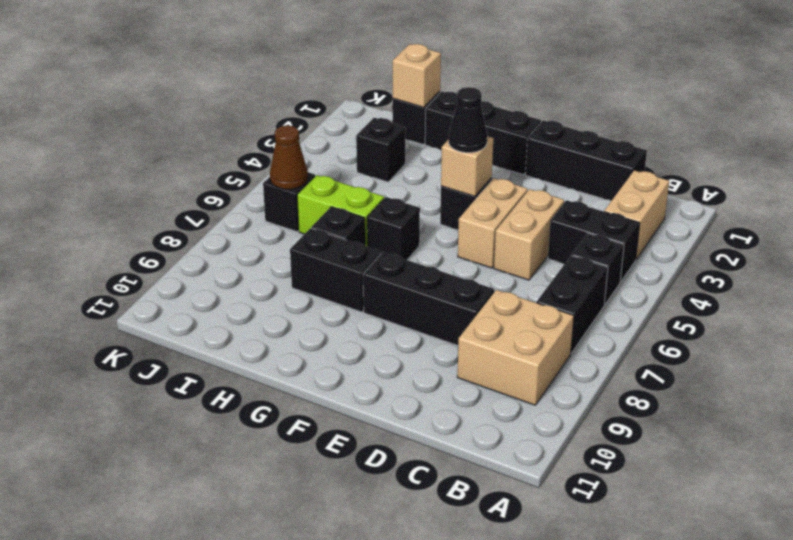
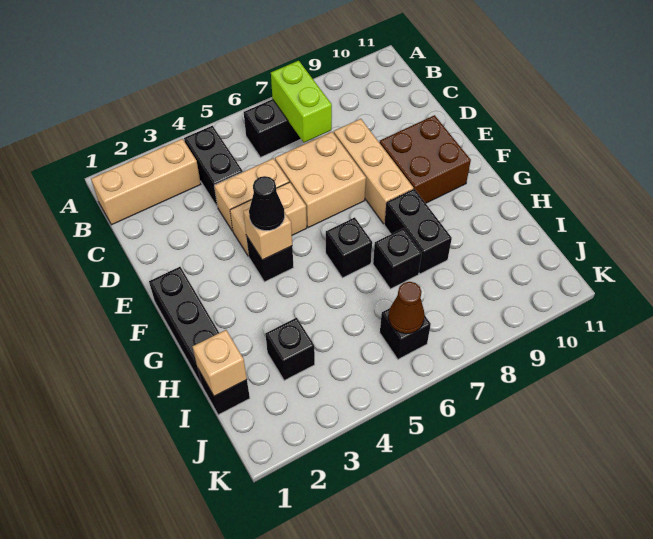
tan brick B2:B3 level 1 -> tan brick B1:B3 level 1
black brick B5 level 1 -> none
tan brick B8:C9 level 1 -> tan brick D6:E7 level 1
black brick C1:E1 level 1 -> none
black brick D8:F8 level 1 -> tan brick D8:F8 level 1
none -> brown brick E9:F10 level 1
lime brick H6:I6 level 1 -> lime brick B7:C7 level 2

